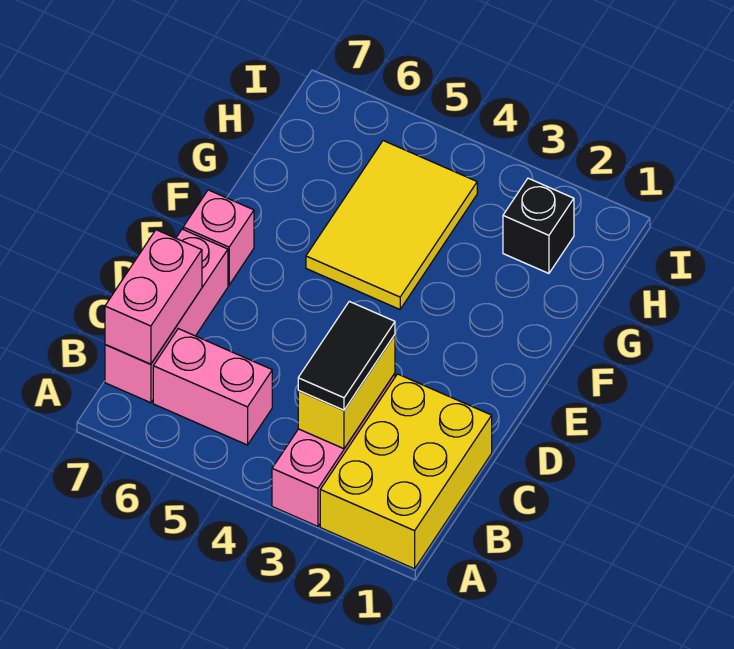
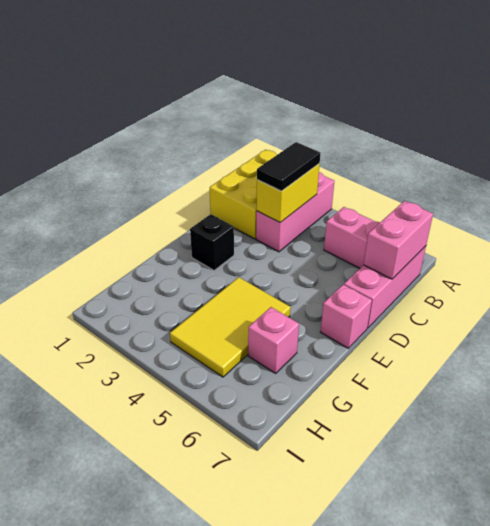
none -> pink brick G6 level 1
black brick H2 level 1 -> black brick E2 level 1

